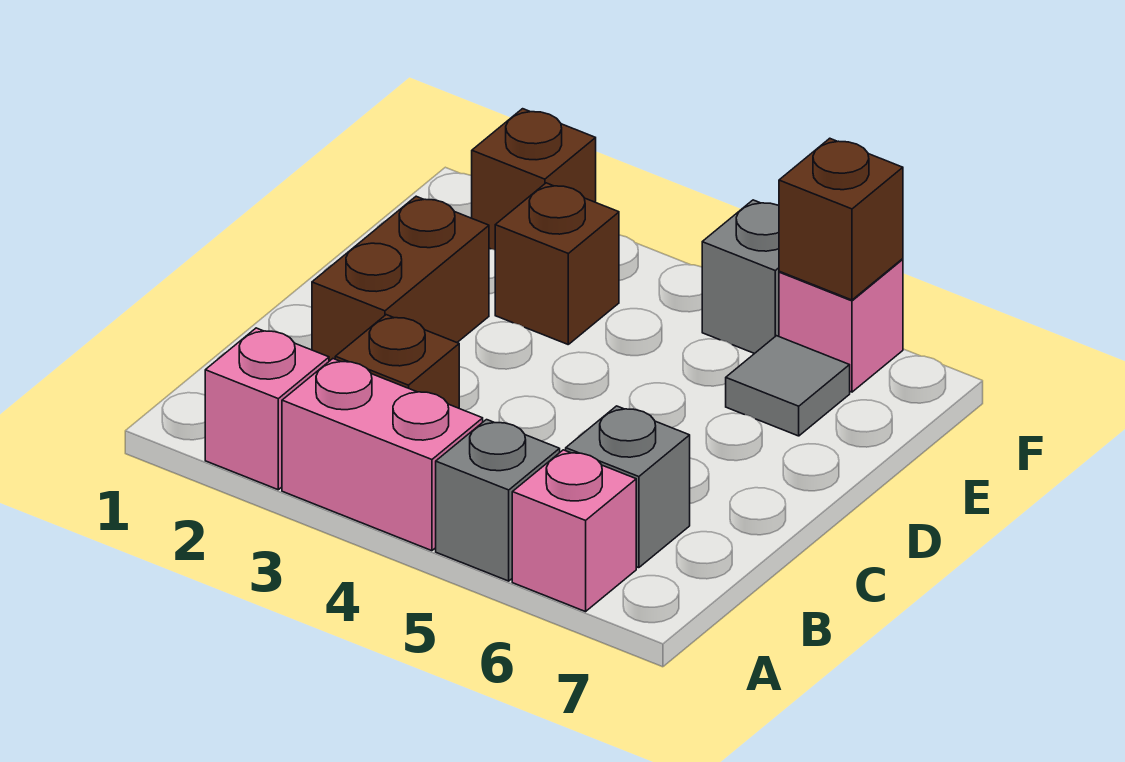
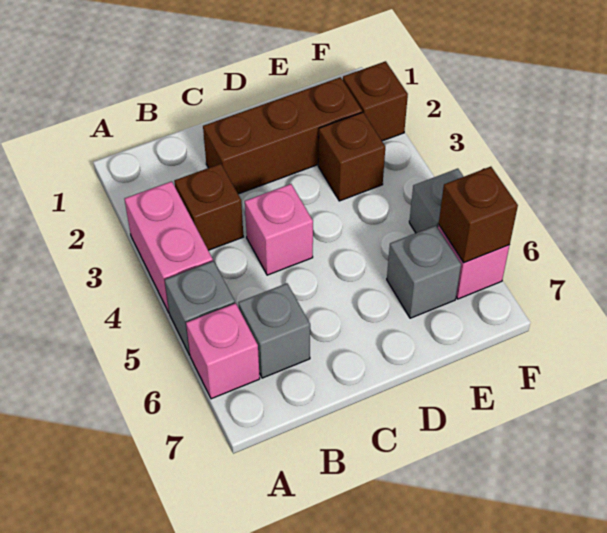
pink brick A2 level 1 -> pink brick C4 level 1
brown brick C2:D2 level 1 -> brown brick C2:E2 level 1
grey tile E6 level 1 -> grey brick E6 level 1

